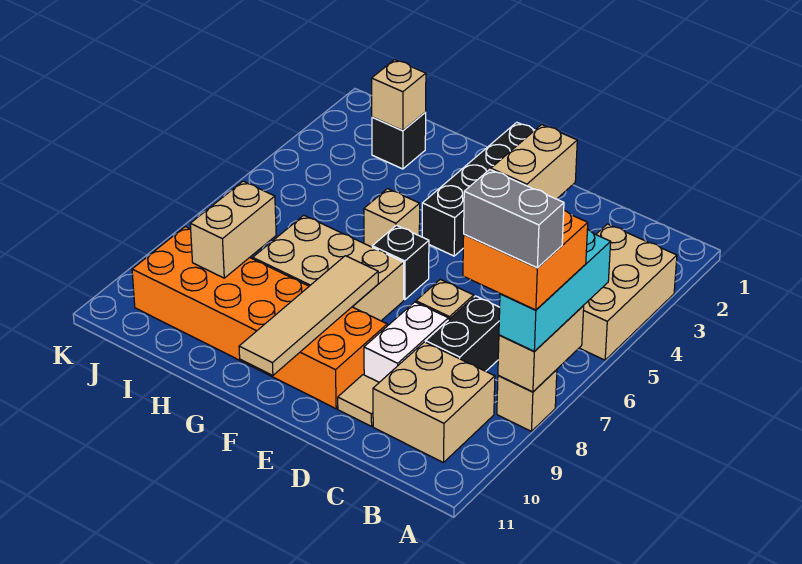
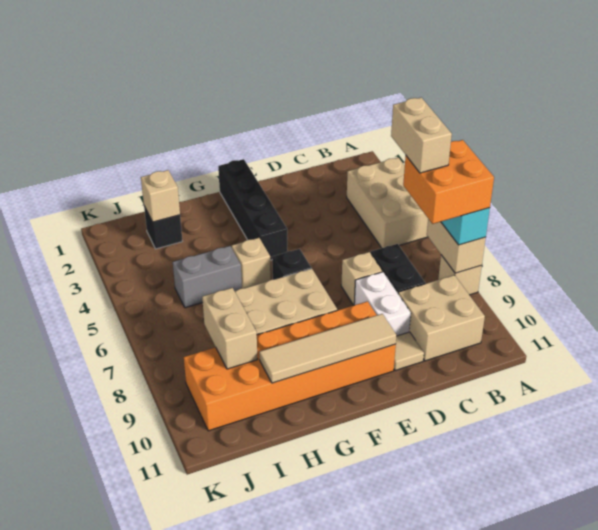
grey brick A8:B8 level 5 -> grey brick H5:I5 level 1
tan tile F8:F11 level 2 -> tan tile E10:H10 level 2

